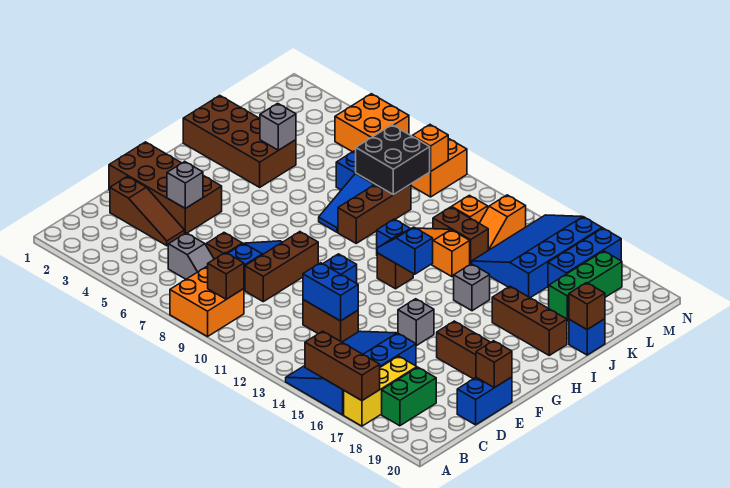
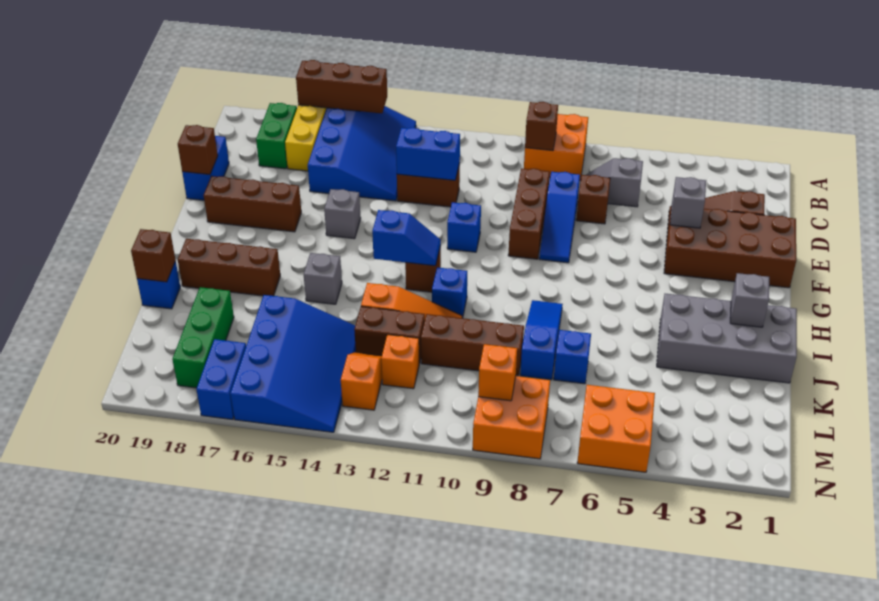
brown brick I1:J4 level 1 -> grey brick I1:J4 level 1
brown brick I9:K9 level 1 -> brown brick K9:K11 level 1
grey brick J4 level 2 -> grey brick I2 level 2
black brick K8:L9 level 2 -> none
blue brick L17:N17 level 1 -> blue brick M17:N17 level 1

